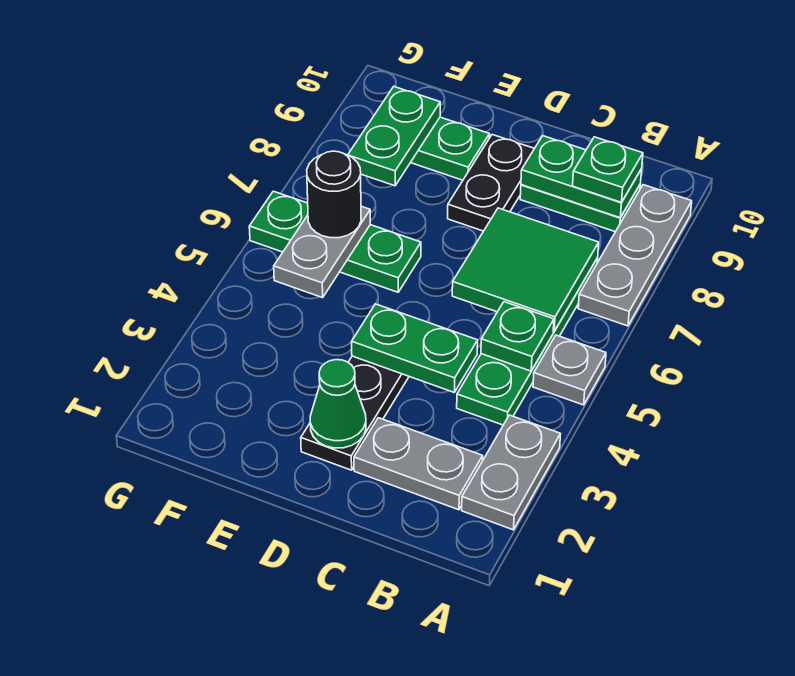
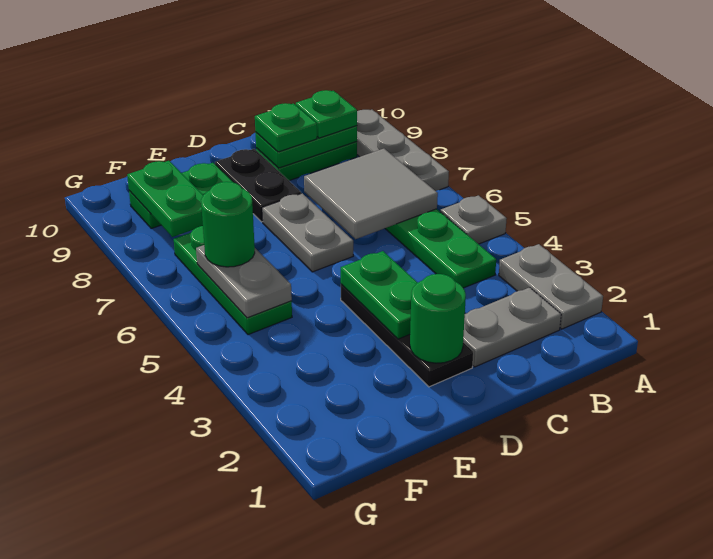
green plate B5 level 2 -> green plate C9 level 3
green tile B6:C7 level 2 -> grey tile B6:C7 level 2
green plate C4:D4 level 2 -> green plate D3:D4 level 2
green cone D2 level 2 -> green round brick D2 level 2
none -> grey plate D6:D7 level 1
green plate E6:G6 level 1 -> green plate F5:F7 level 1
black round brick F6 level 3 -> green round brick F6 level 3

